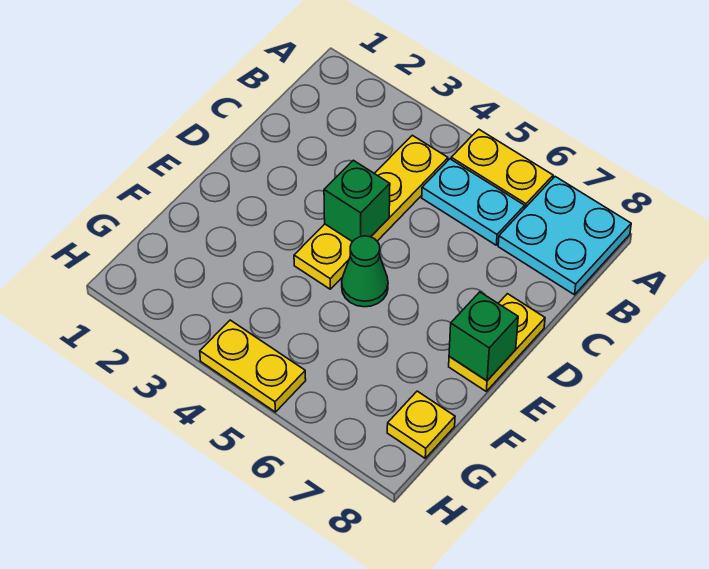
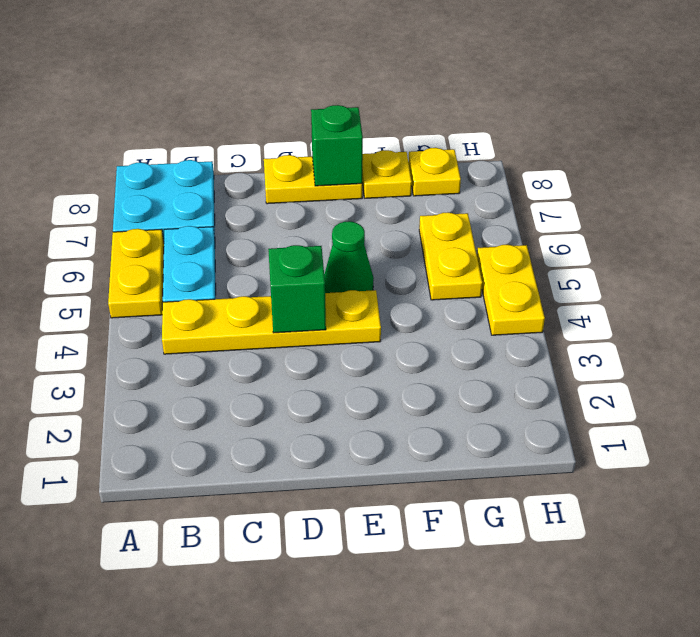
none -> yellow plate F8 level 1
none -> yellow plate G5:G6 level 1

